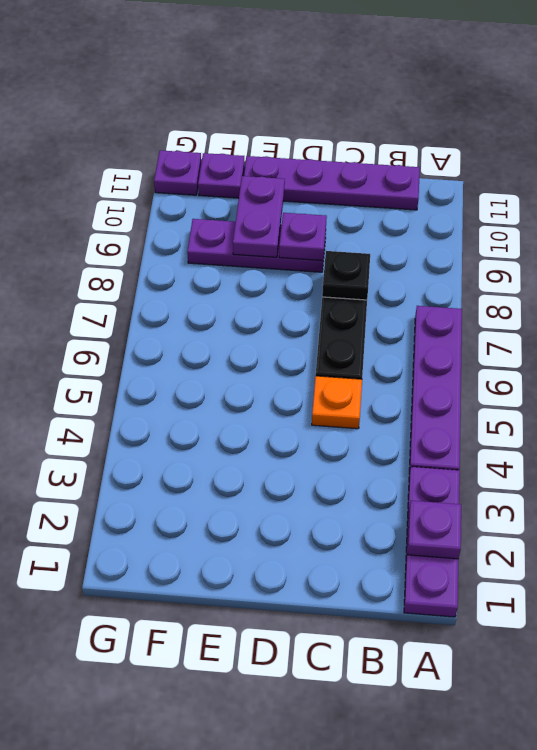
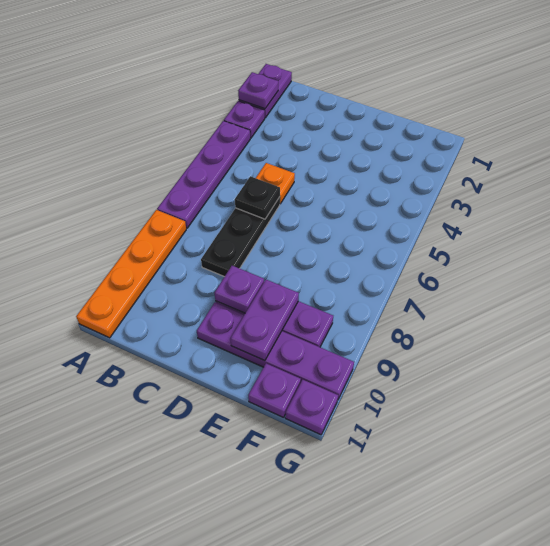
none -> orange plate A8:A11 level 1
purple plate B11:E11 level 1 -> purple plate D10:G10 level 1
black plate C8 level 2 -> black plate C6 level 2

